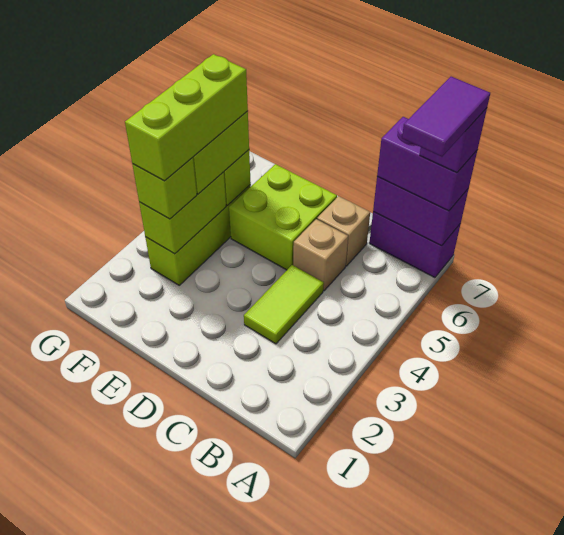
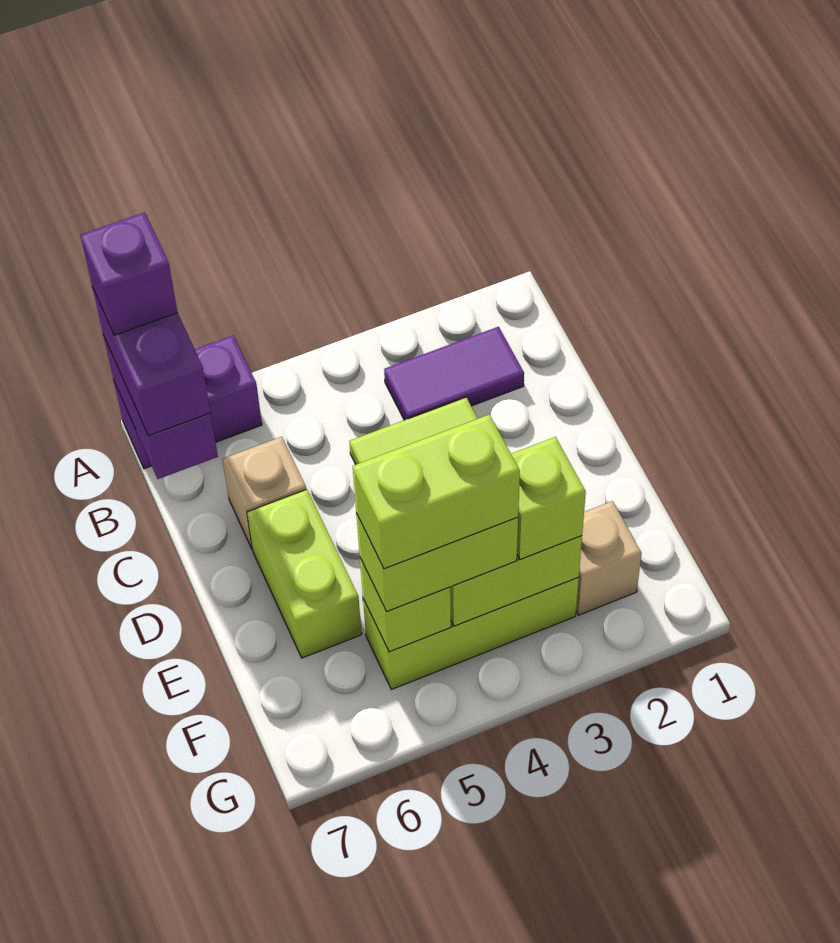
purple tile A6:A7 level 5 -> purple tile B2:B3 level 1
purple brick A7:B7 level 1 -> purple brick A6:A7 level 1
tan brick C5 level 1 -> tan brick F2 level 1
lime brick D5:E6 level 1 -> lime brick D6:E6 level 1
lime brick F3:F5 level 4 -> lime brick F4:F5 level 4

